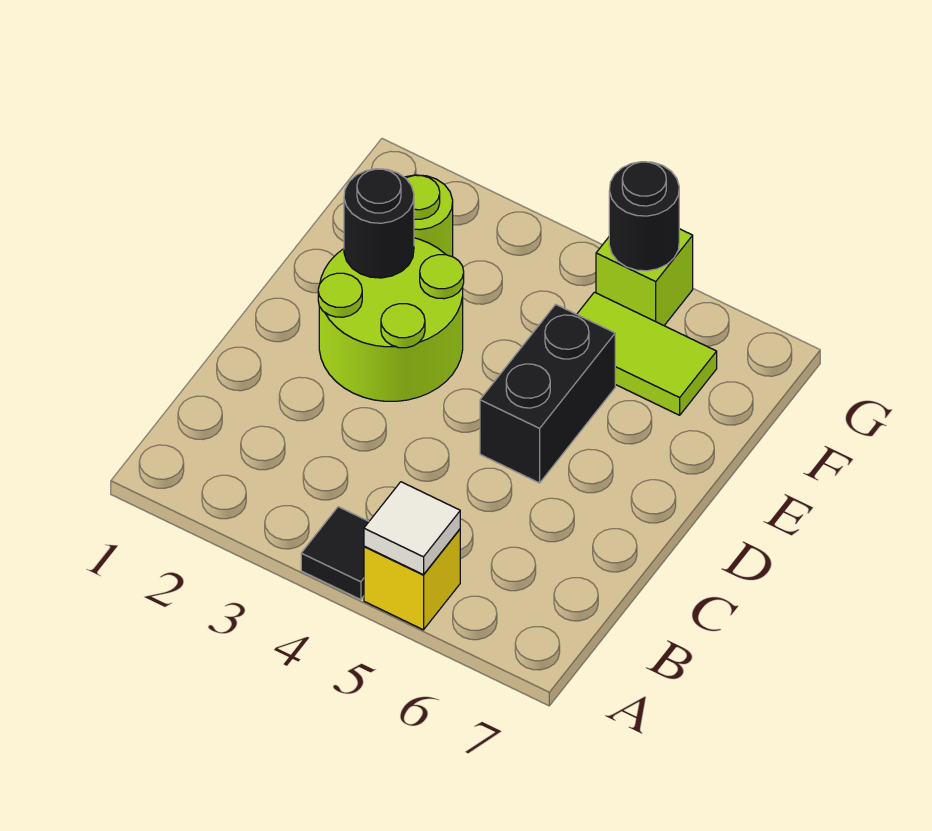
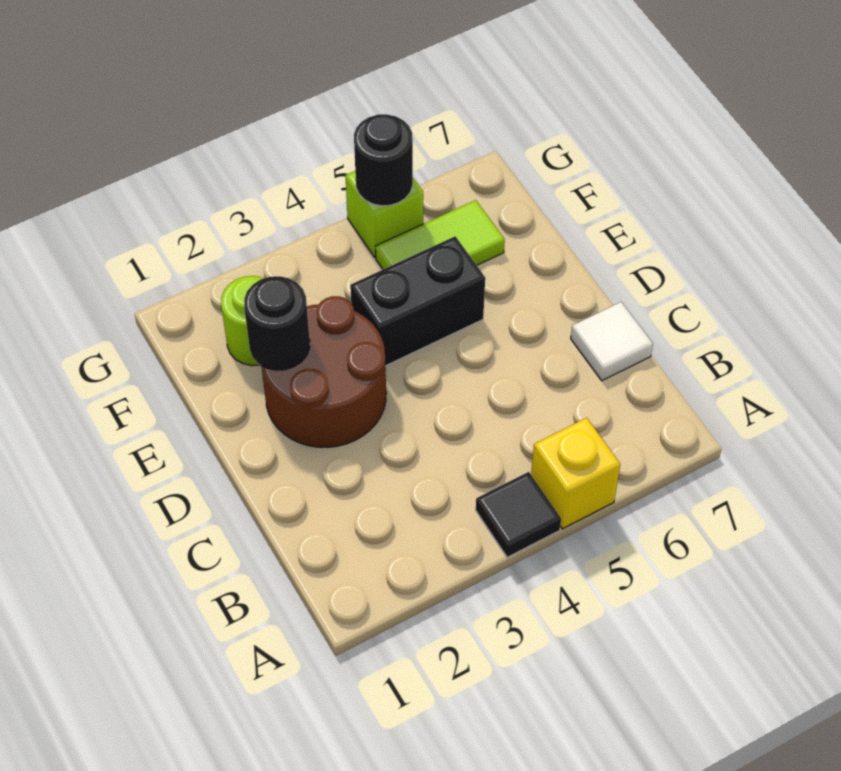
white tile A5 level 2 -> white tile C7 level 1
lime round brick D2:E3 level 1 -> brown round brick D2:E3 level 1
black brick D5:E5 level 1 -> black brick E4:E5 level 1

